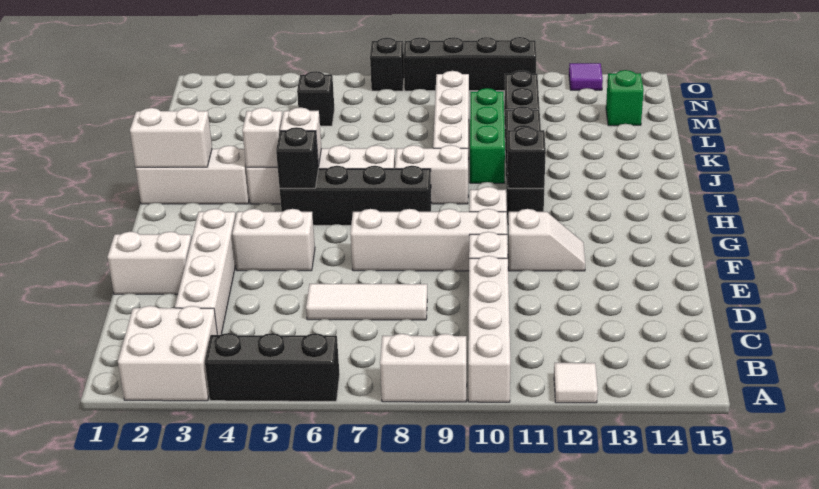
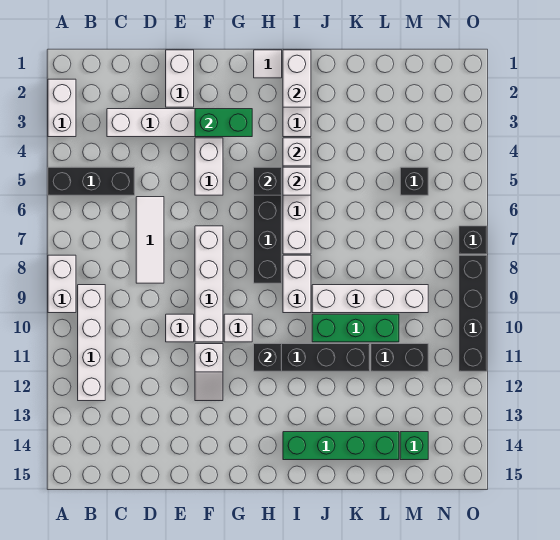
white brick A2:B3 level 1 -> white brick A2:A3 level 1
black brick A4:A6 level 1 -> black brick A5:C5 level 1
white brick A10:D10 level 1 -> white brick B9:B12 level 1
white tile A12 level 1 -> white tile H1 level 1
none -> green brick F3:G3 level 2
none -> green brick I14:L14 level 1
purple tile O13 level 1 -> none

